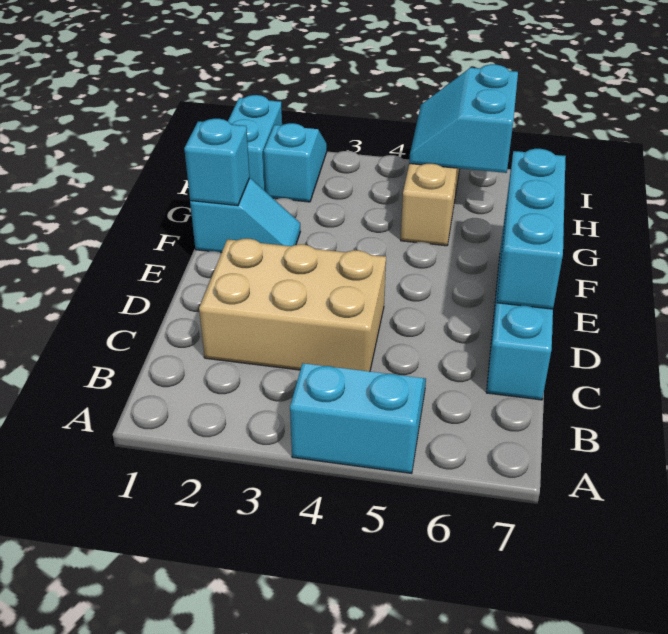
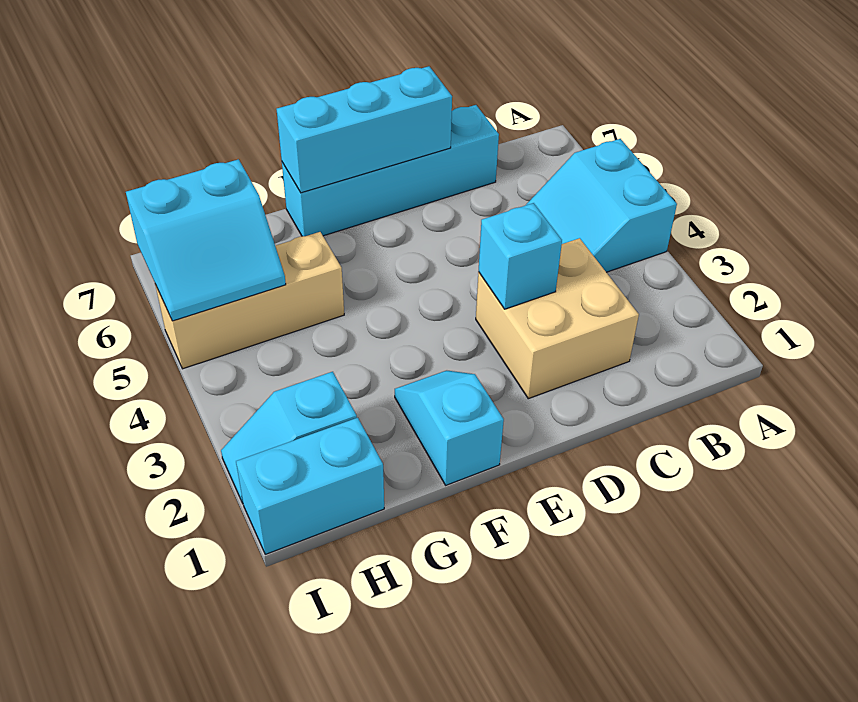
tan brick C2:D4 level 1 -> tan brick C2:D3 level 1
cyan brick F1 level 2 -> cyan brick D3 level 2

